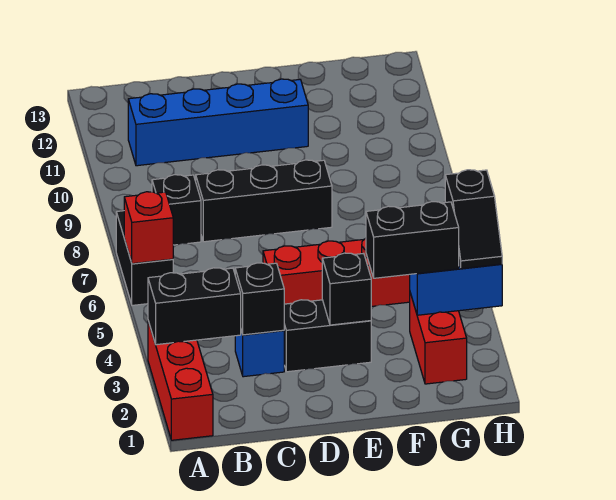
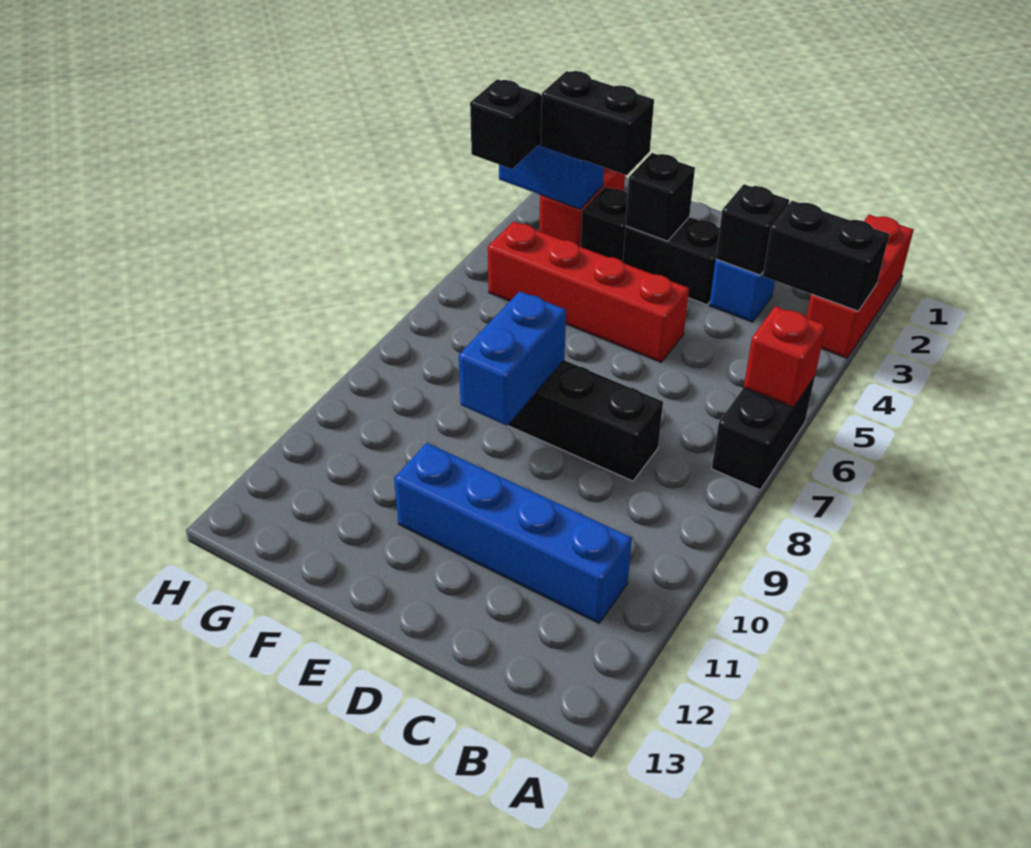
black brick B8 level 1 -> black brick F3 level 1
none -> blue brick E8:E9 level 2

